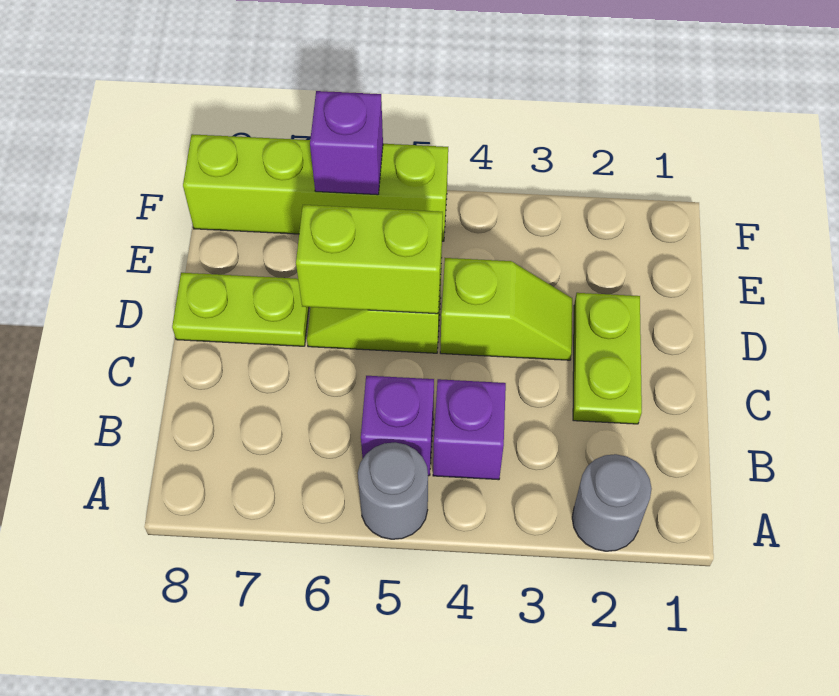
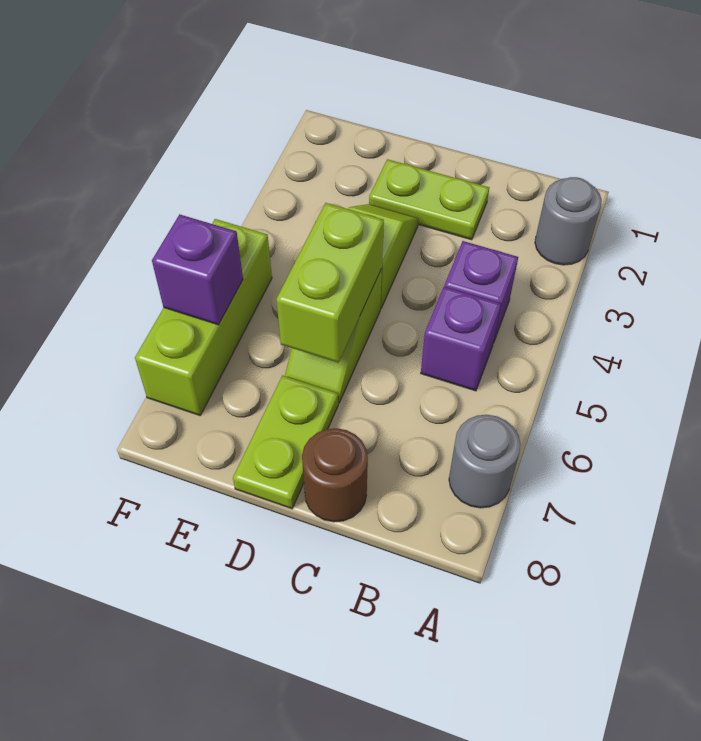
grey round brick A5 level 1 -> grey round brick A7 level 1
none -> brown round brick C8 level 1
lime brick F5:F8 level 1 -> lime brick F5:F7 level 1

